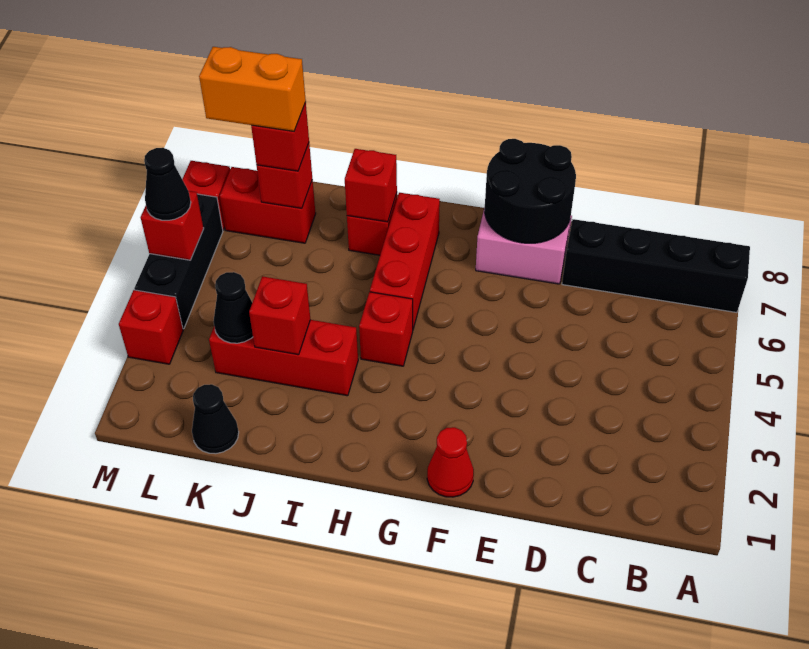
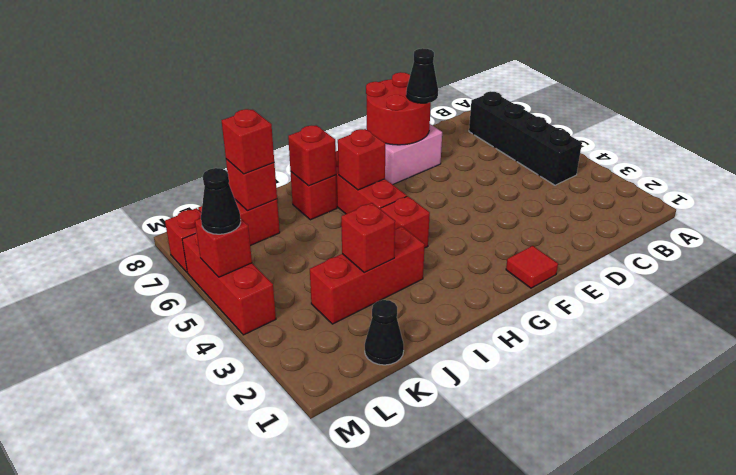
black brick A7:D7 level 1 -> black brick B4:B7 level 1
black round brick E7:F8 level 2 -> red round brick E7:F8 level 2
red cone F1 level 1 -> red tile F1 level 1
black cone K3 level 2 -> black cone E7 level 3
orange brick K7:L7 level 4 -> none
red brick M3 level 1 -> red brick H6 level 2
black brick M4:M6 level 1 -> red brick M4:M6 level 1

